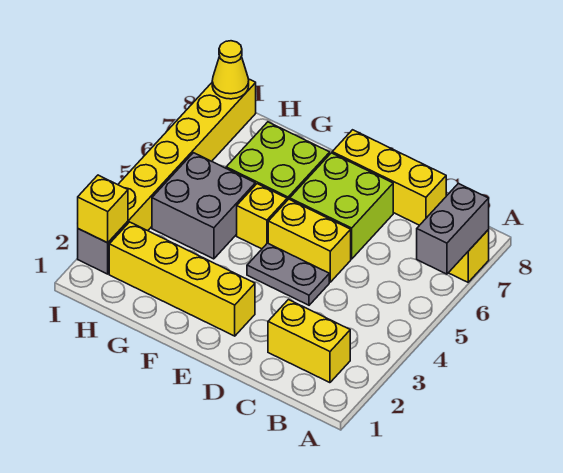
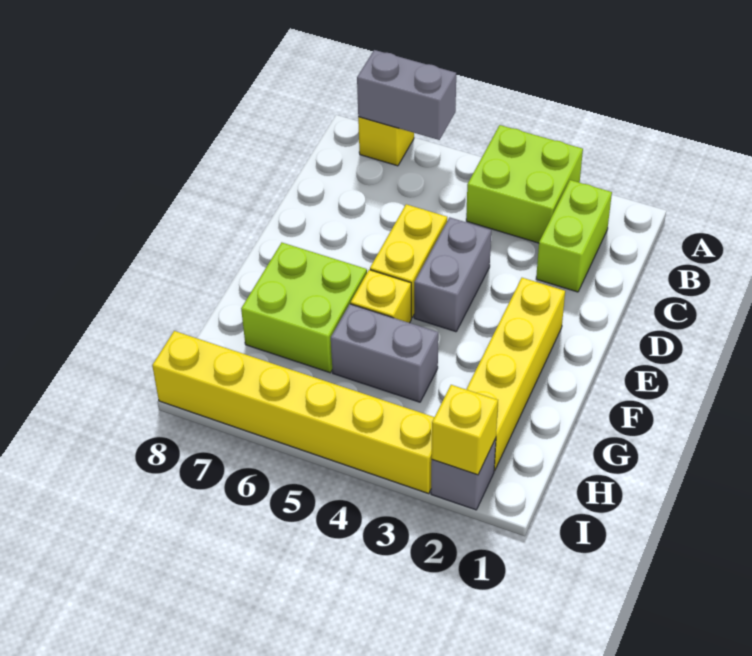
yellow brick B2:C2 level 1 -> lime brick B2:C2 level 1
yellow brick C8:E8 level 1 -> none
grey plate D4:E4 level 1 -> grey brick D4:E4 level 1
lime brick D6:E7 level 1 -> lime brick A3:B4 level 1
grey brick G4:H5 level 1 -> grey brick G4:G5 level 1
yellow cone I8 level 2 -> none

